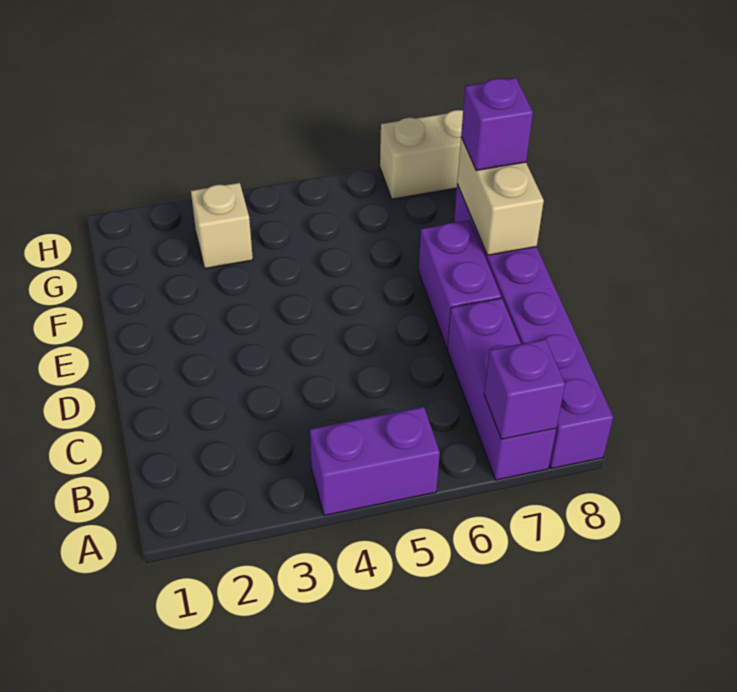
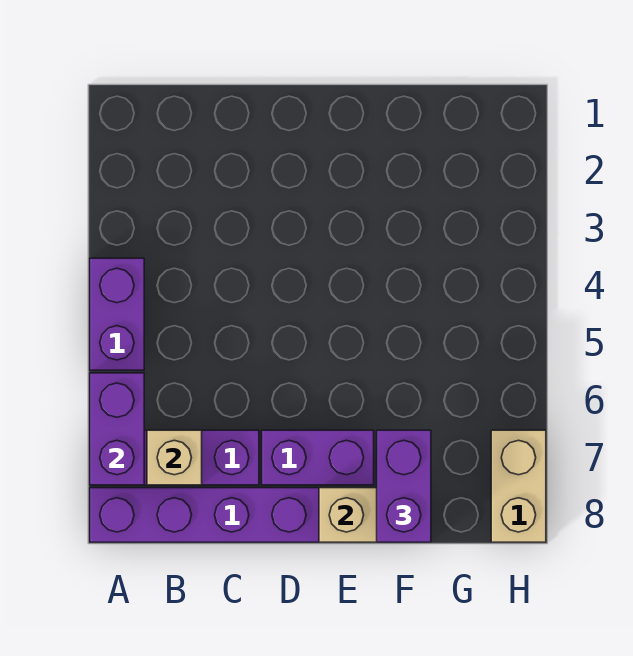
purple brick A7 level 2 -> purple brick A6:A7 level 2
purple brick F8 level 3 -> purple brick F7:F8 level 3
tan brick G3 level 1 -> tan brick B7 level 2

